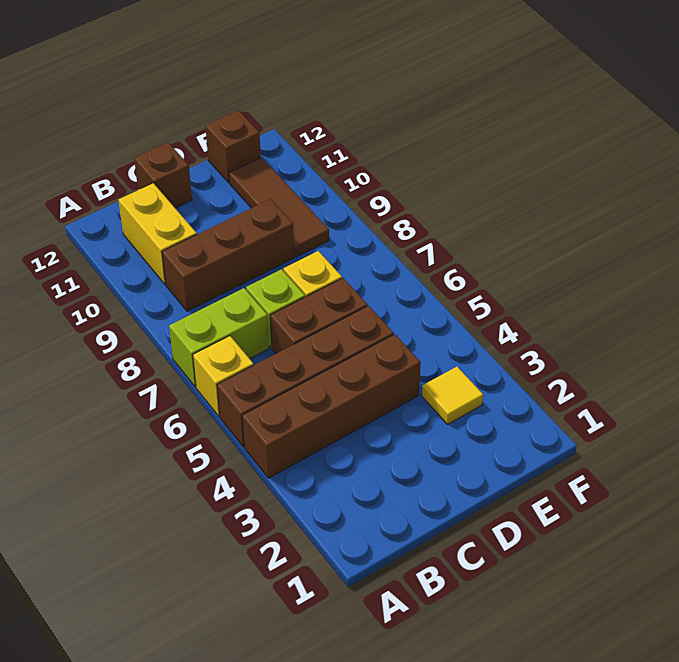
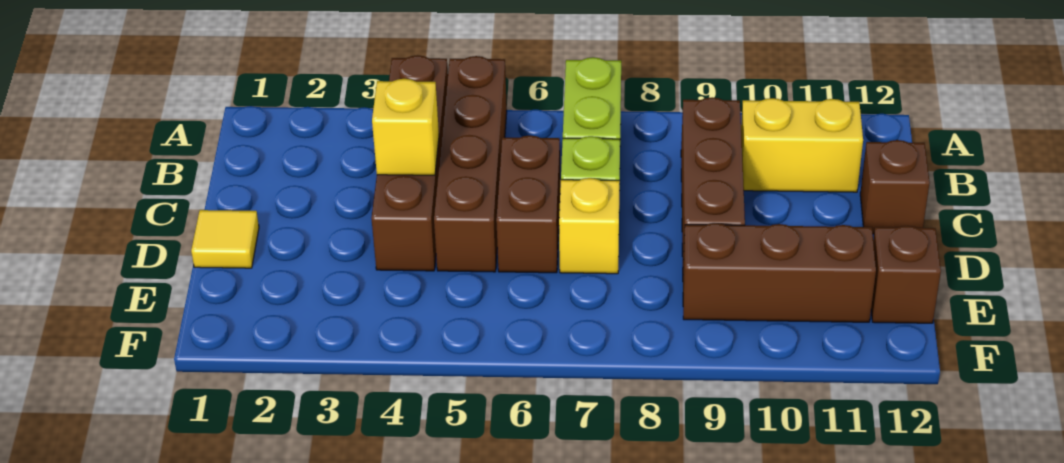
yellow brick A6 level 1 -> yellow brick C4 level 2
yellow tile E3 level 1 -> yellow tile D1 level 1
brown tile E9:E11 level 1 -> brown brick E9:E11 level 1

